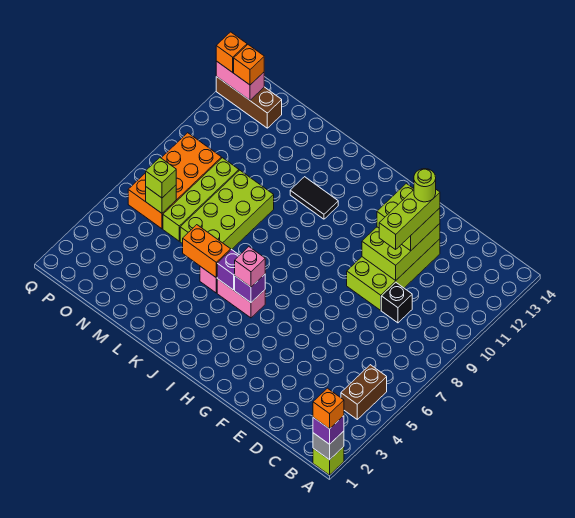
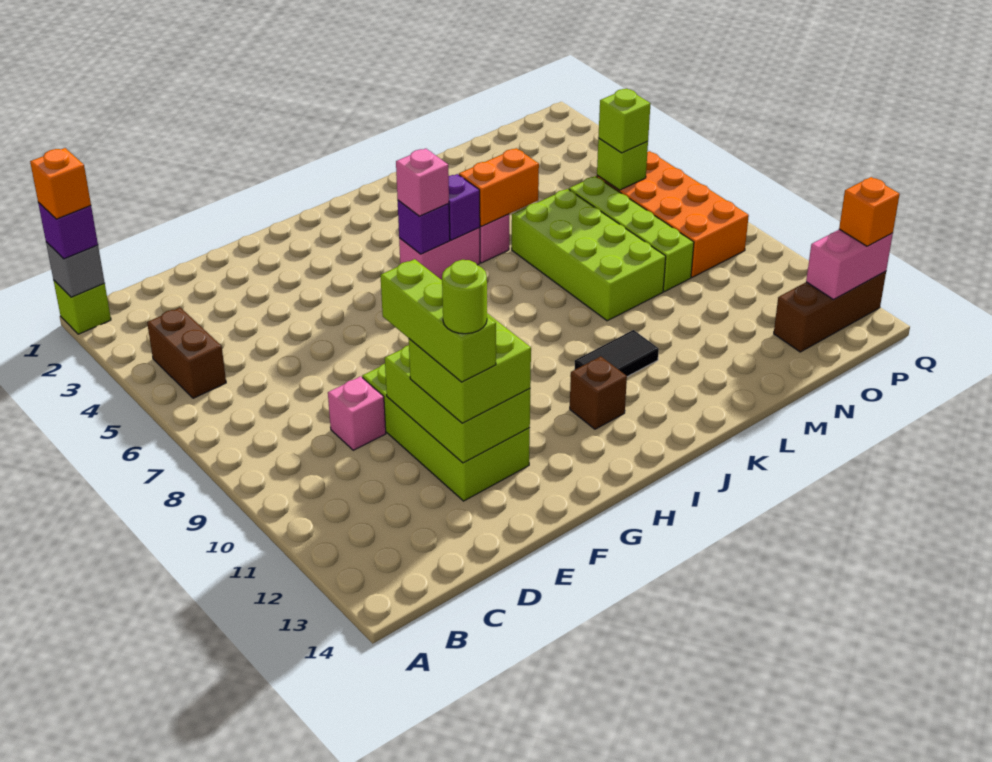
black brick D9 level 1 -> pink brick D9 level 1
none -> brown brick I12 level 1
orange brick P13 level 3 -> none

